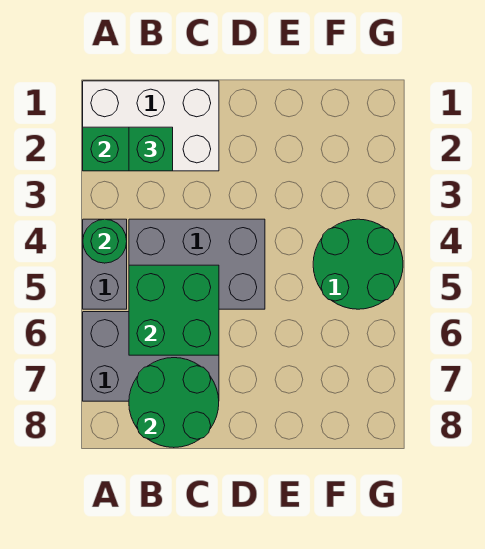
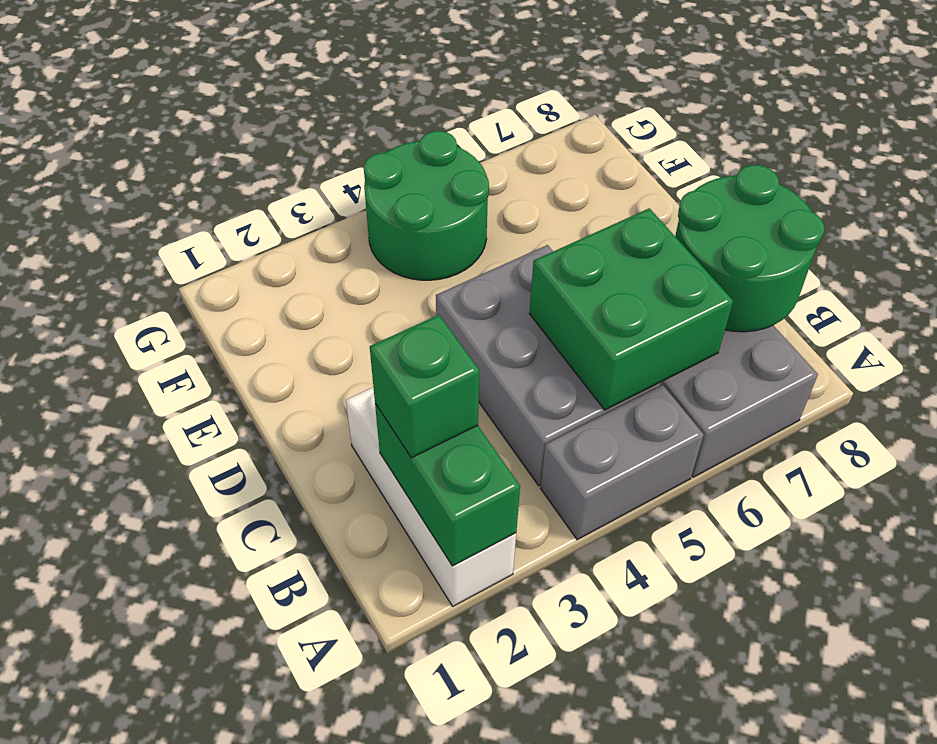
white brick A1:C2 level 1 -> white brick A2:C2 level 1
green round brick A4 level 2 -> none

